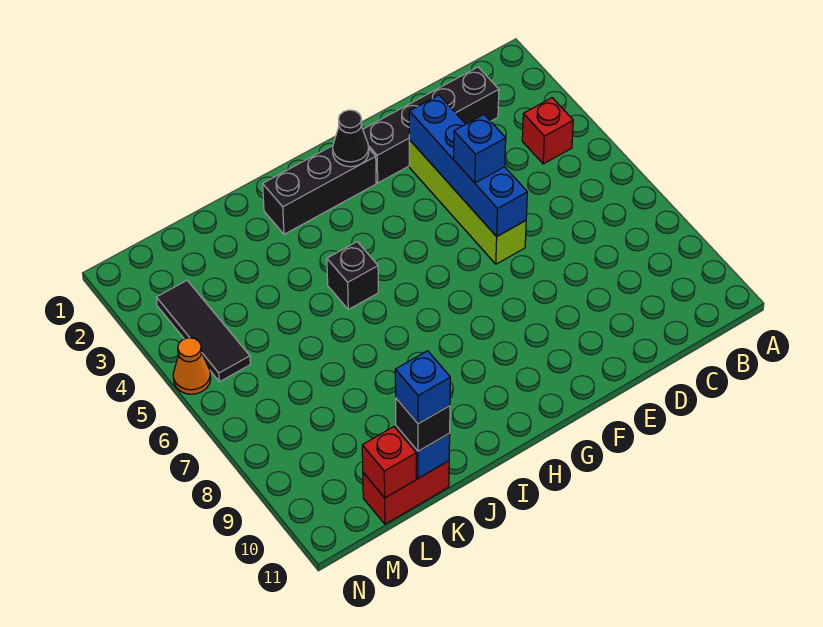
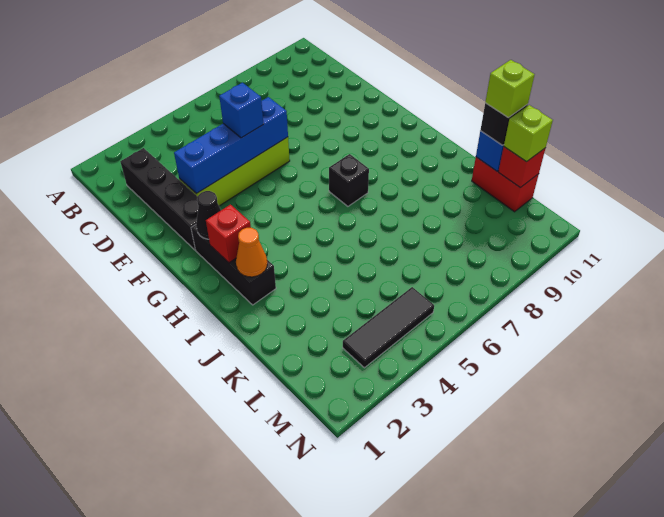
red brick B4 level 1 -> red brick H2 level 2
black brick I5 level 1 -> black brick H7 level 1
blue brick K11 level 4 -> lime brick K11 level 4
none -> lime brick L11 level 3
orange cone N5 level 1 -> orange cone I2 level 2

